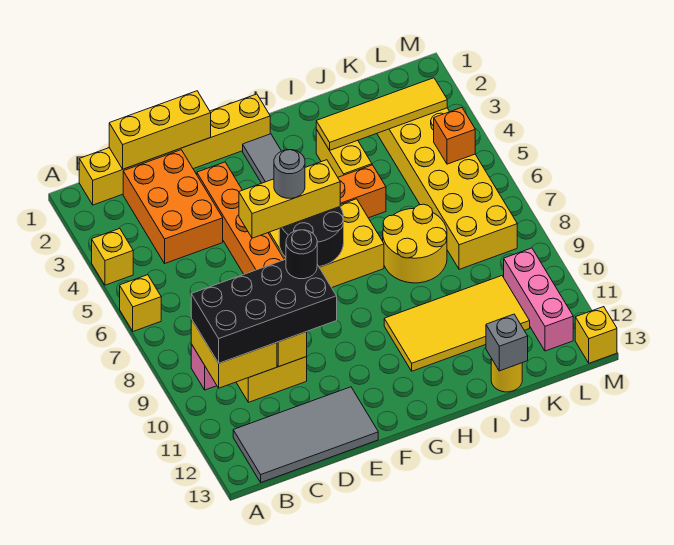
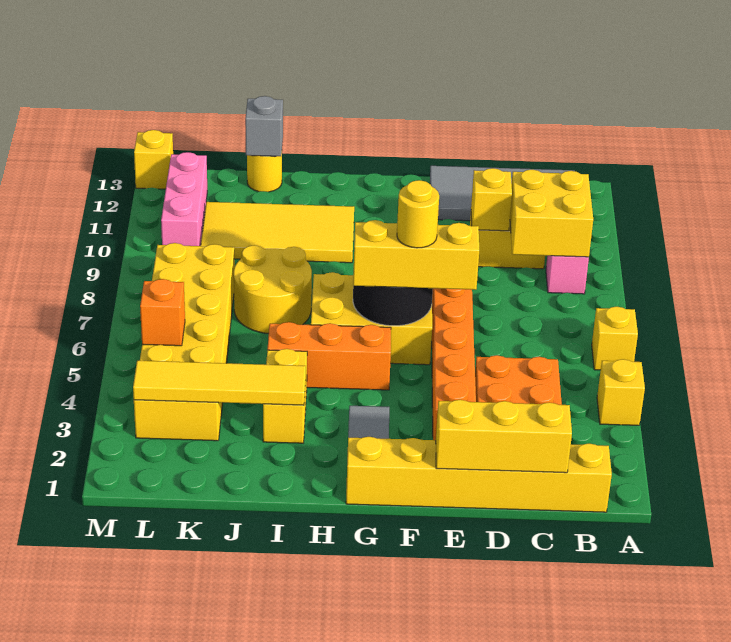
black brick B9:E10 level 3 -> none
black round brick E9 level 4 -> none
grey round brick F6 level 4 -> yellow round brick F6 level 4

